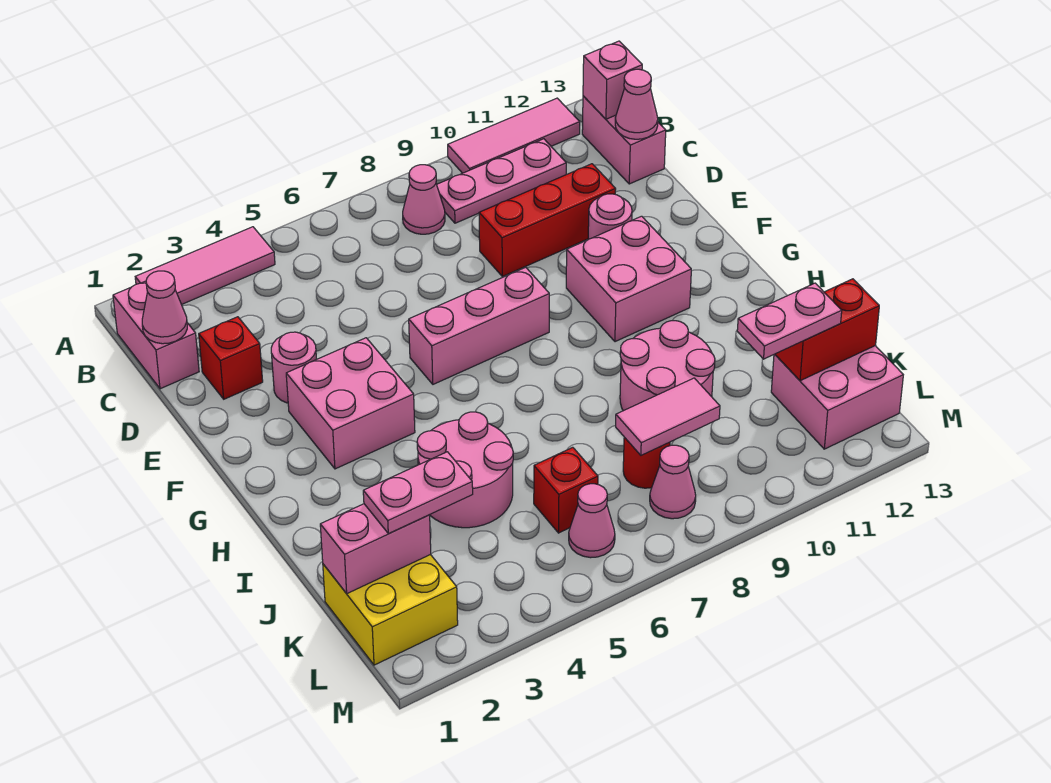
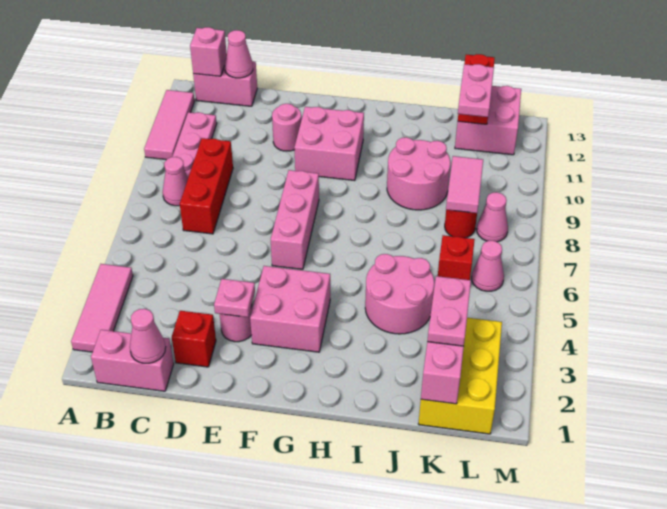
red brick D9:D11 level 1 -> red brick C7:C9 level 1
none -> pink plate E3 level 2
yellow brick K1:L2 level 1 -> yellow brick K1:L3 level 1

